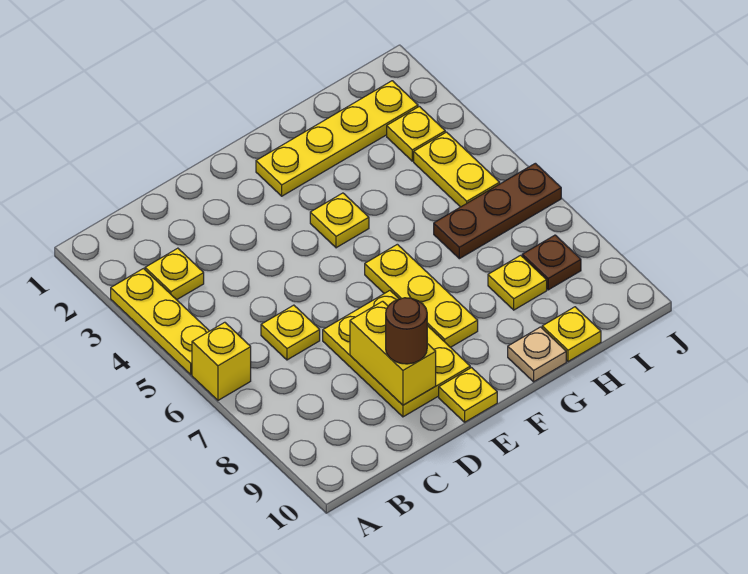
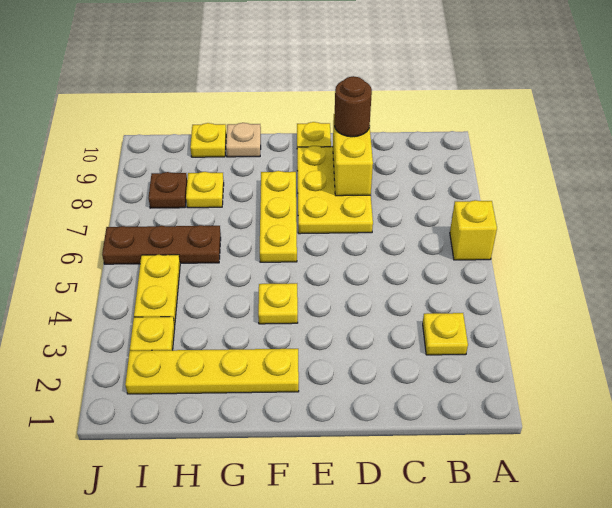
yellow plate A3:A5 level 1 -> none
yellow plate C6 level 1 -> none

